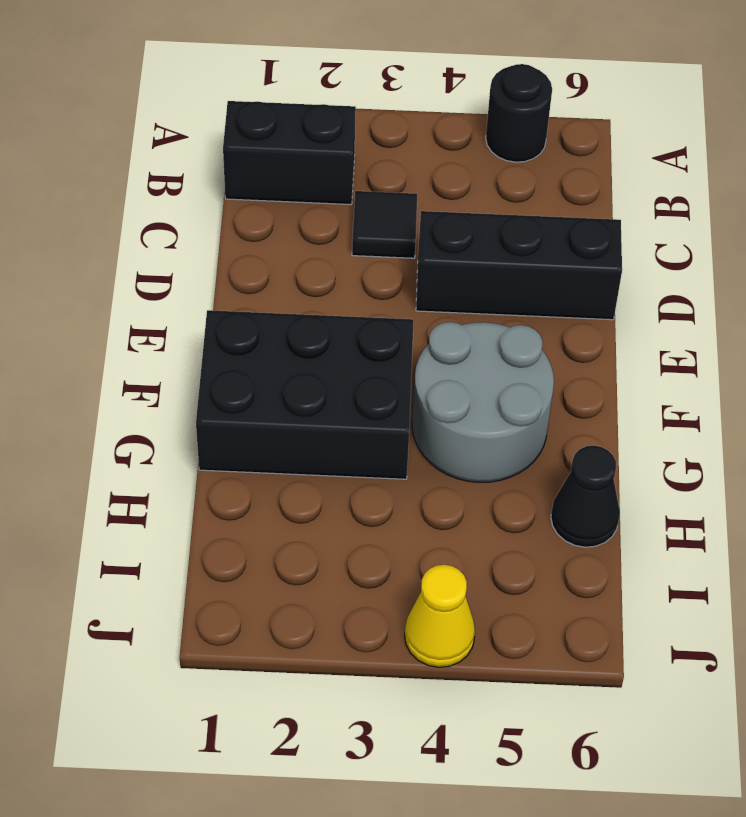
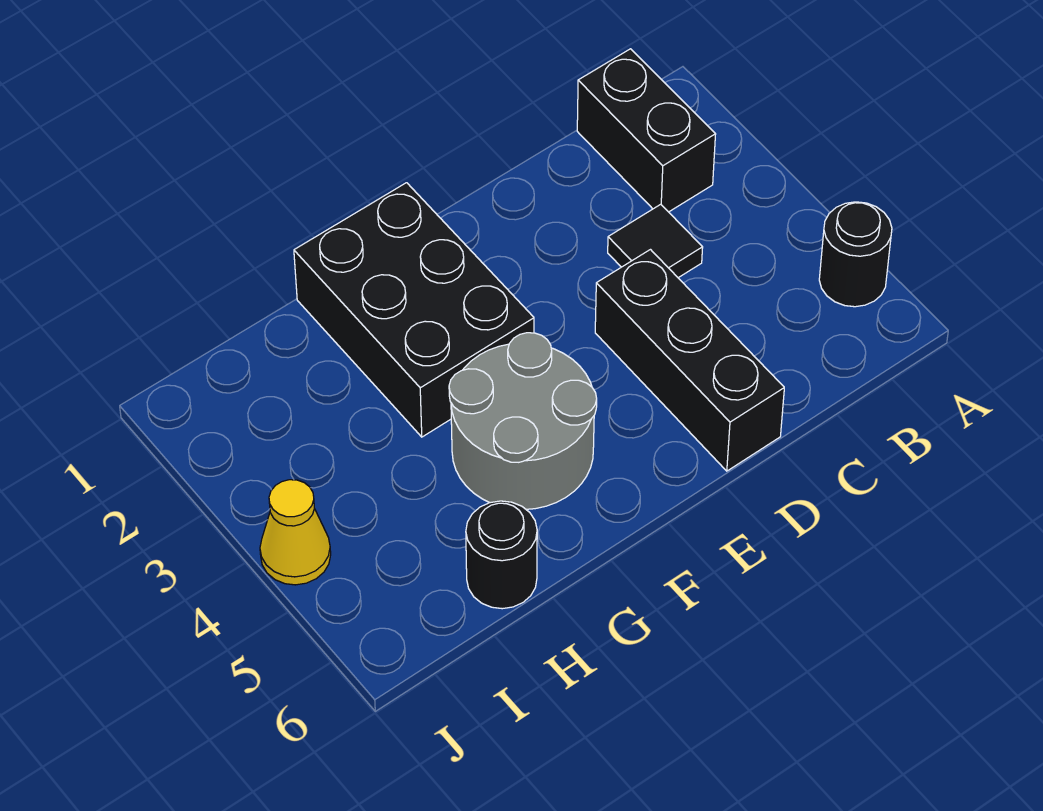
black cone H6 level 1 -> black round brick H6 level 1

